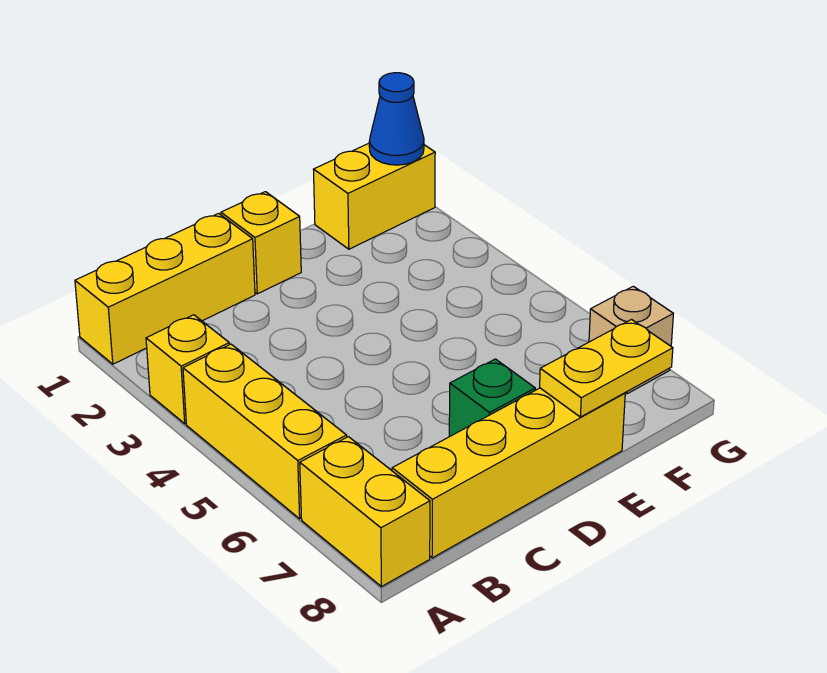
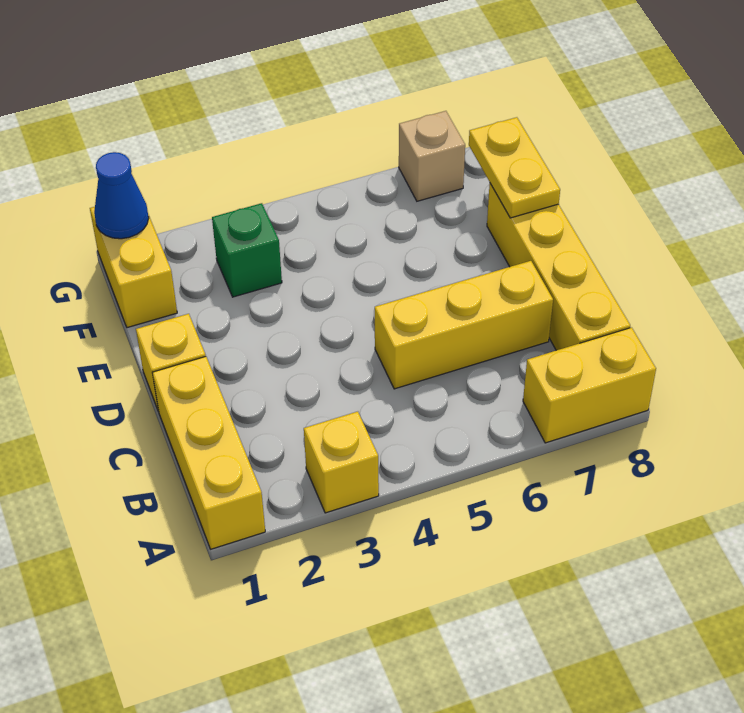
yellow brick A4:A6 level 1 -> yellow brick C5:C7 level 1
green brick D7 level 1 -> green brick F3 level 1

